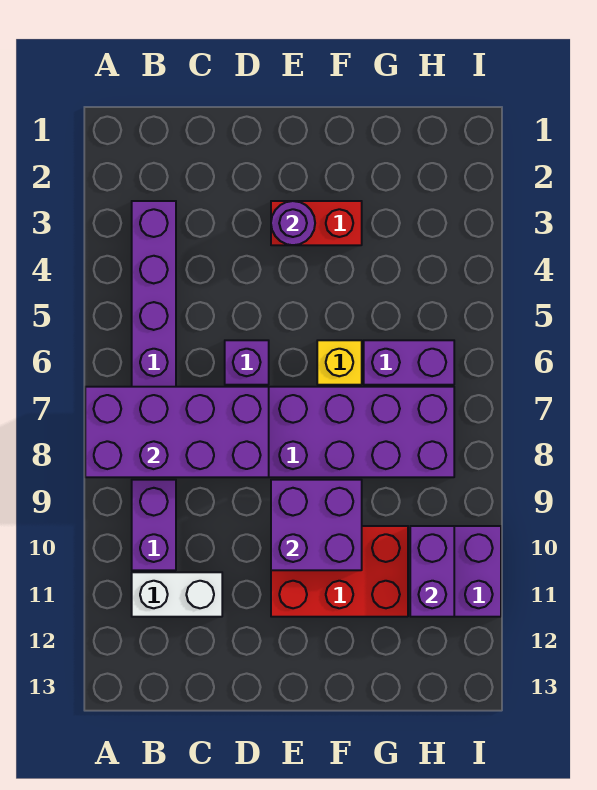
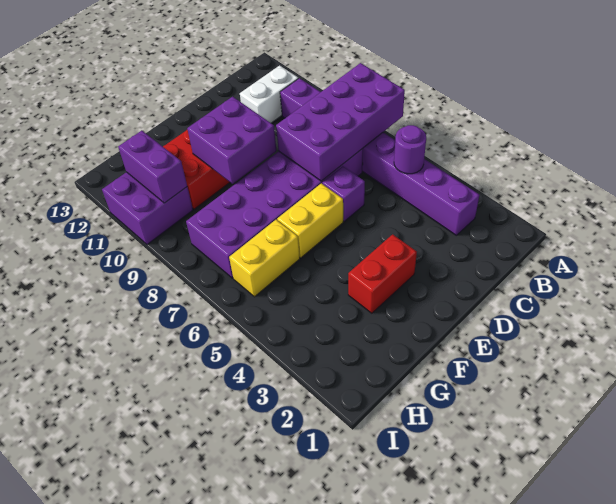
purple round brick E3 level 2 -> purple round brick B5 level 2
yellow brick F6 level 1 -> yellow brick E6:F6 level 1
purple brick G6:H6 level 1 -> yellow brick G6:H6 level 1

